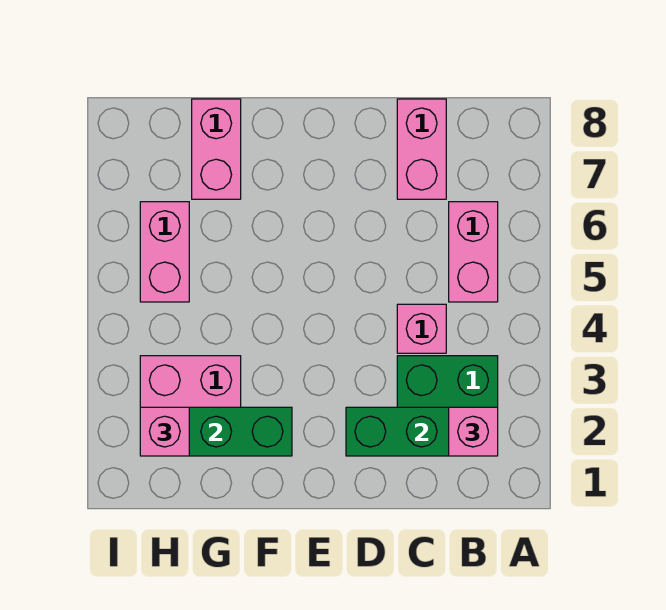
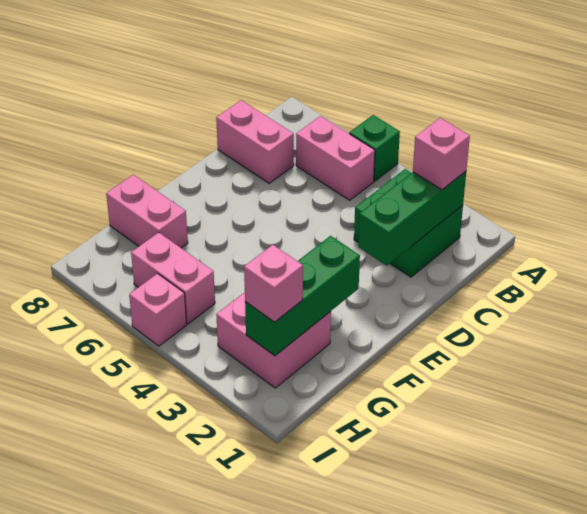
none -> green brick A5 level 1
pink brick C4 level 1 -> pink brick I5 level 1

